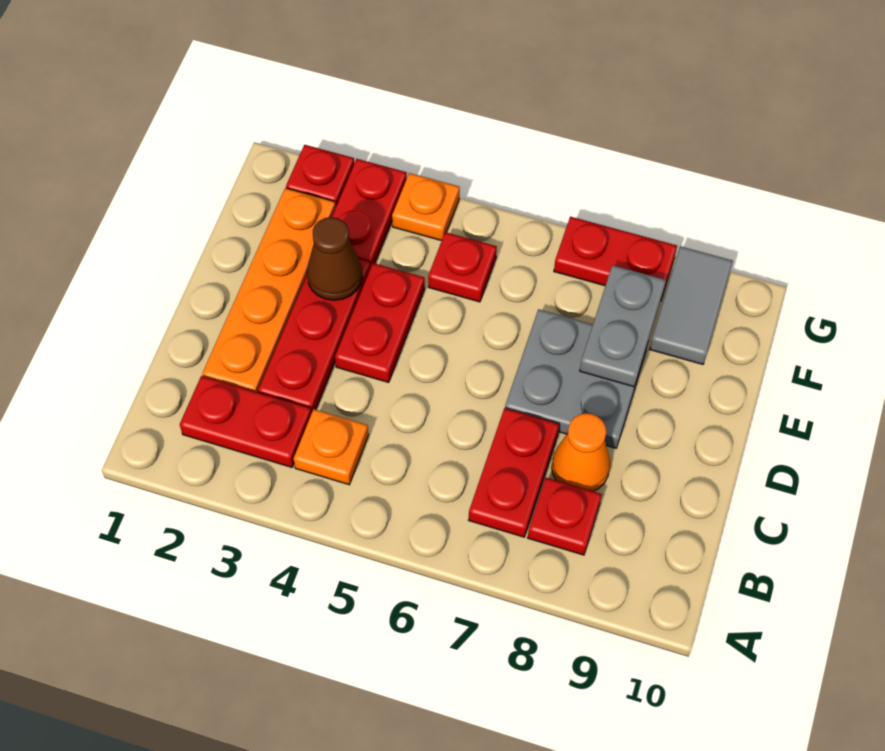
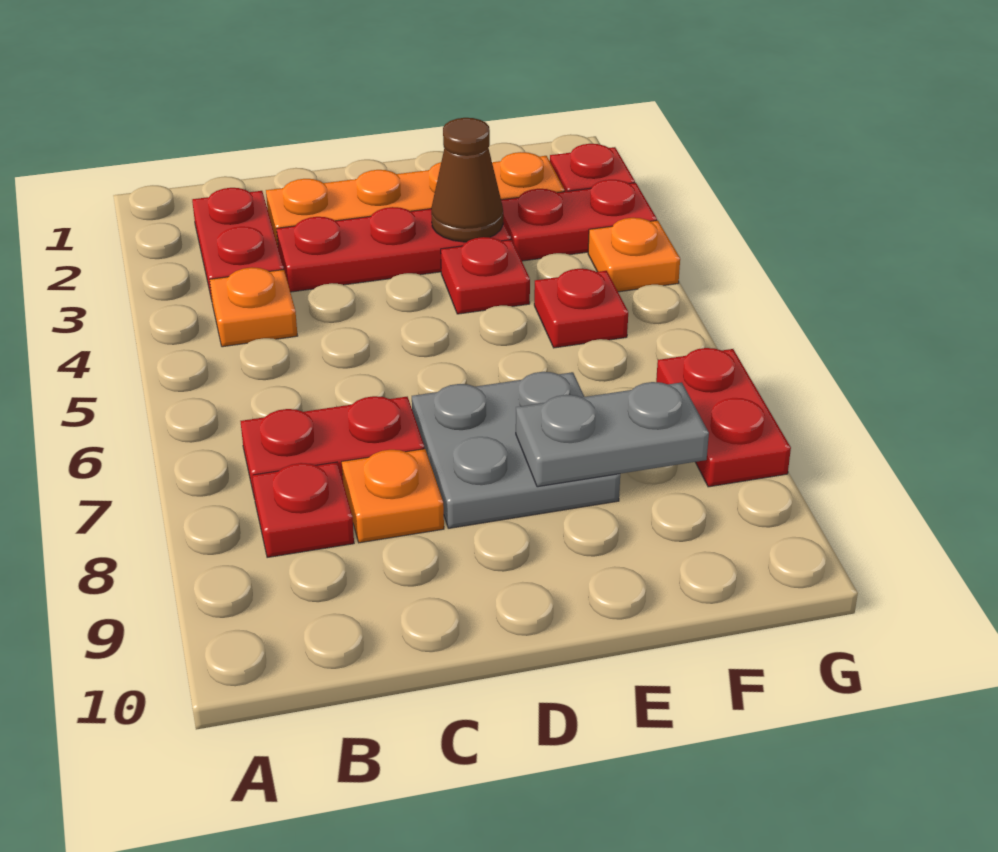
orange cone C8 level 1 -> orange plate C8 level 1
red plate D4:E4 level 1 -> red plate E4 level 1
grey tile F9:G9 level 1 -> none

